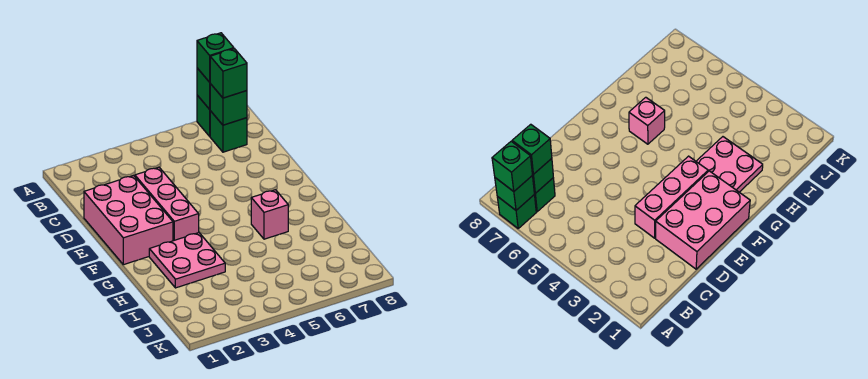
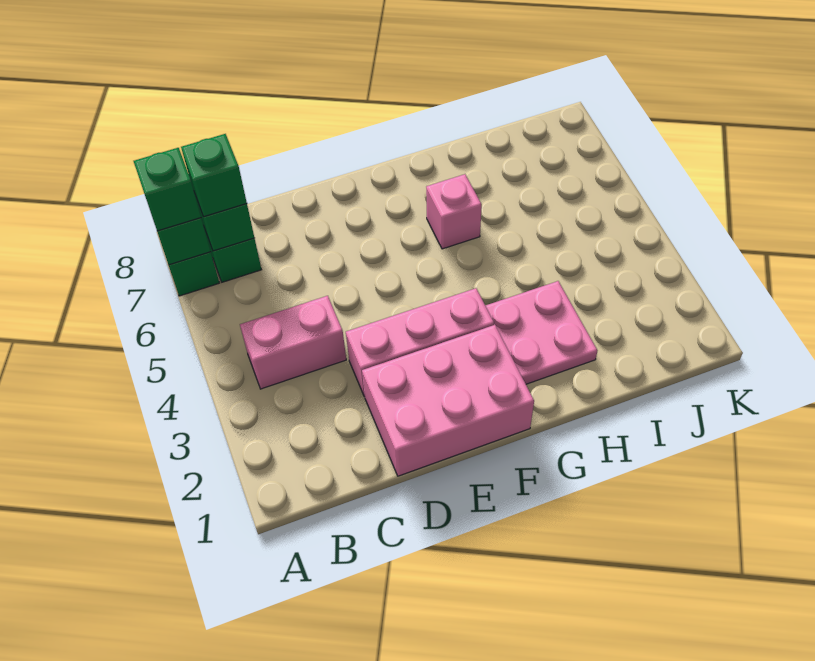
none -> pink brick B4:C4 level 1

